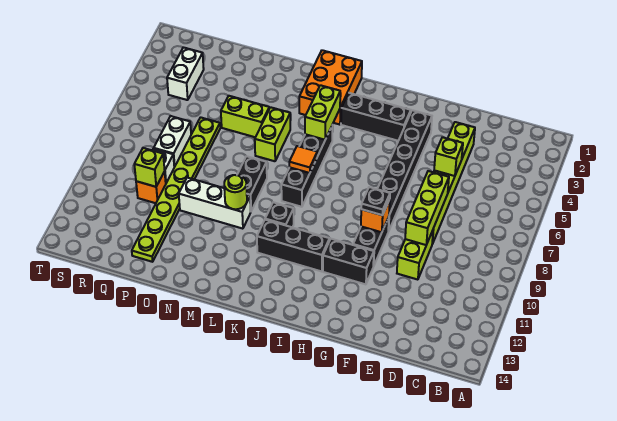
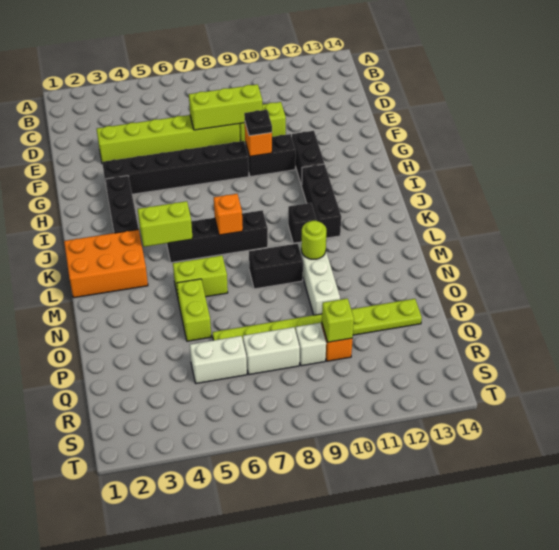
lime brick E5 level 2 -> none
orange tile K7 level 2 -> orange brick K7 level 2
white brick R3:R4 level 1 -> white brick Q5:Q6 level 1

